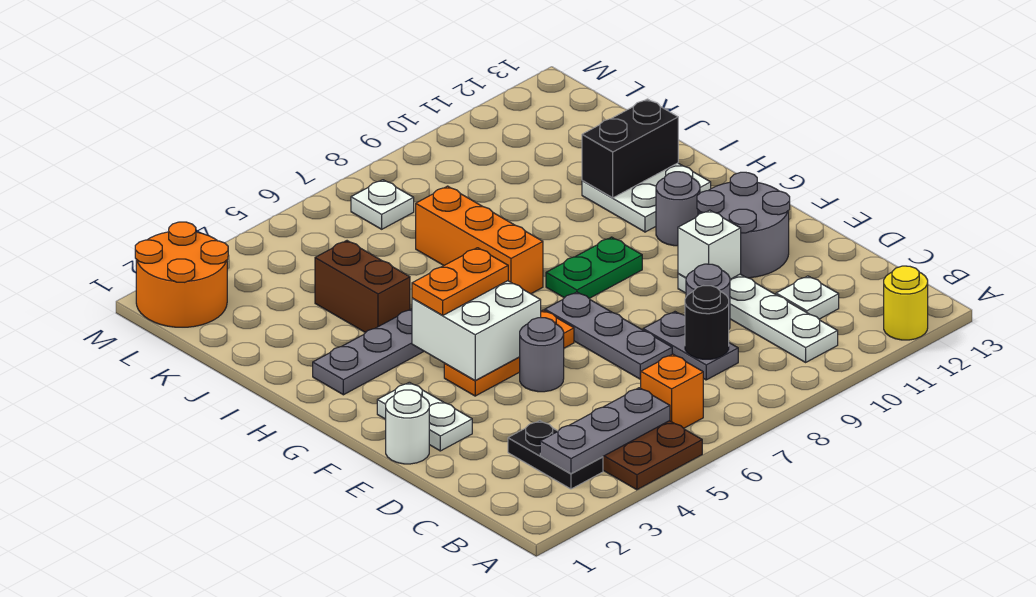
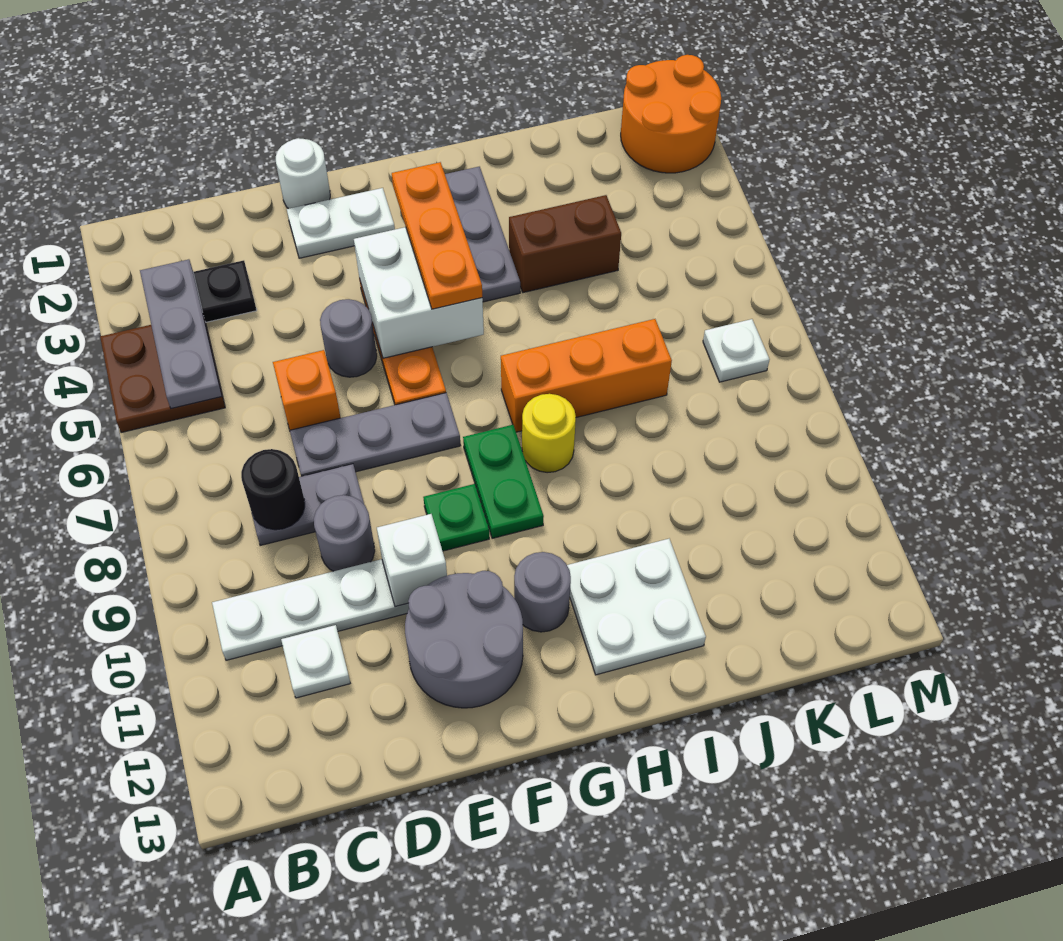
yellow round brick A12 level 1 -> yellow round brick H8 level 1
orange brick B6 level 1 -> orange brick D6 level 1
none -> green plate F9 level 1
orange plate G4:G5 level 3 -> orange plate G3:G5 level 3
black brick I11:I12 level 2 -> none

